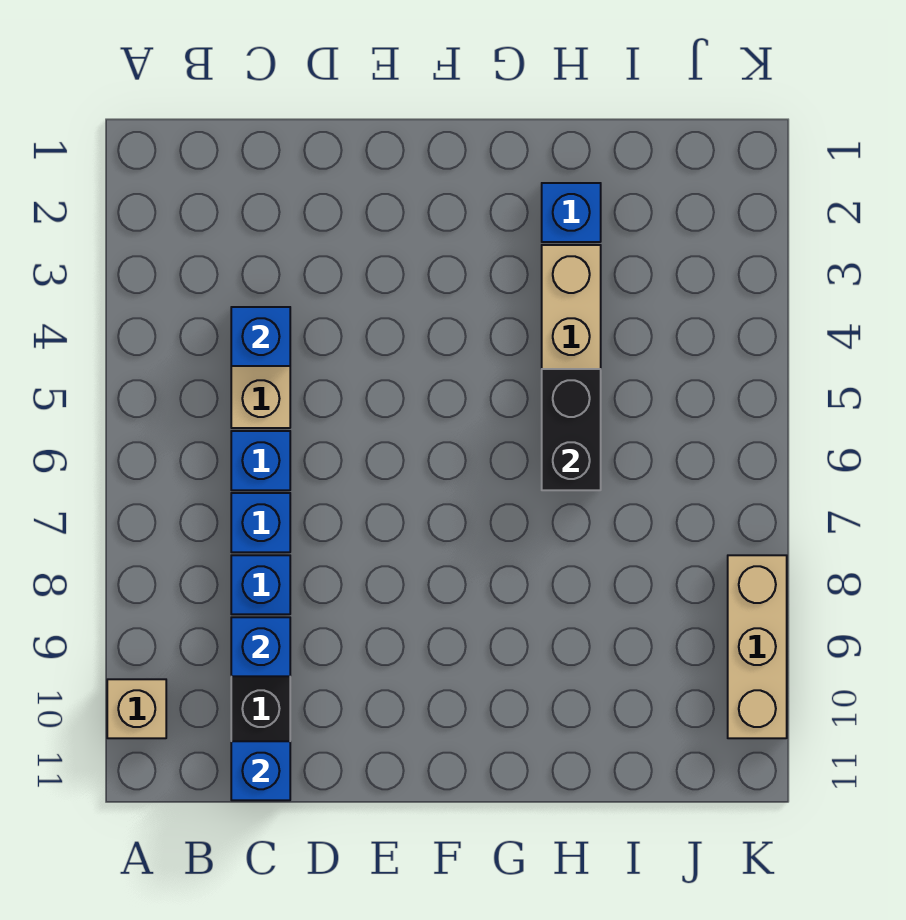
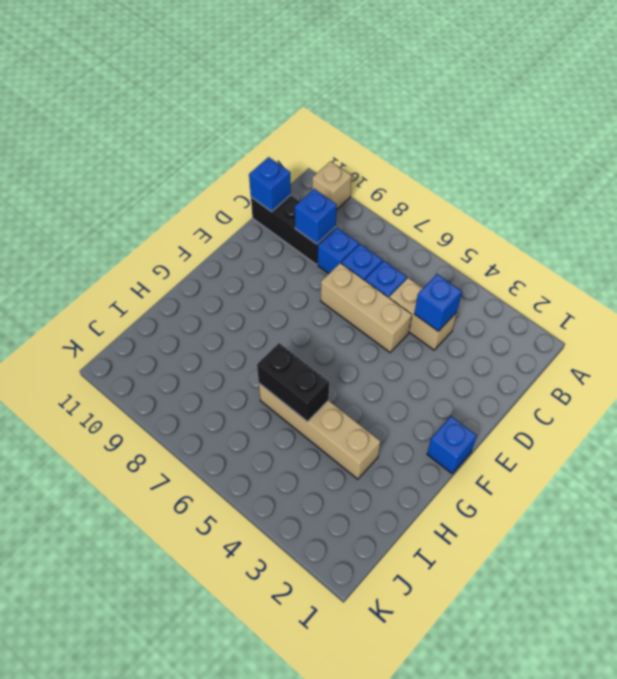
blue brick H2 level 1 -> blue brick F1 level 1
tan brick K8:K10 level 1 -> tan brick D5:D7 level 1

